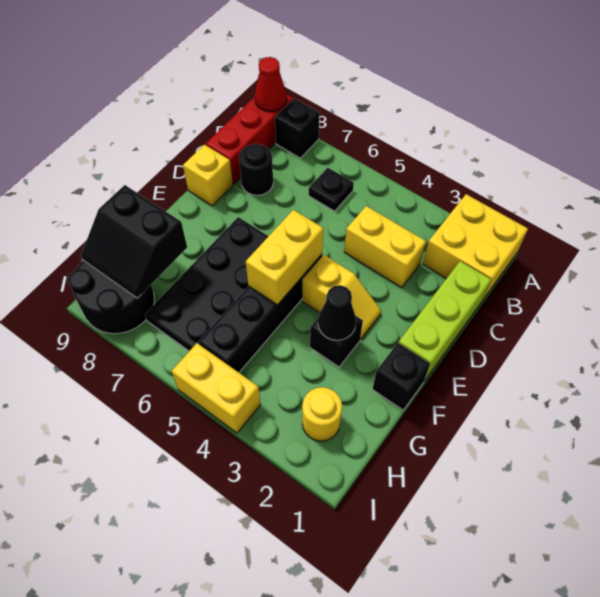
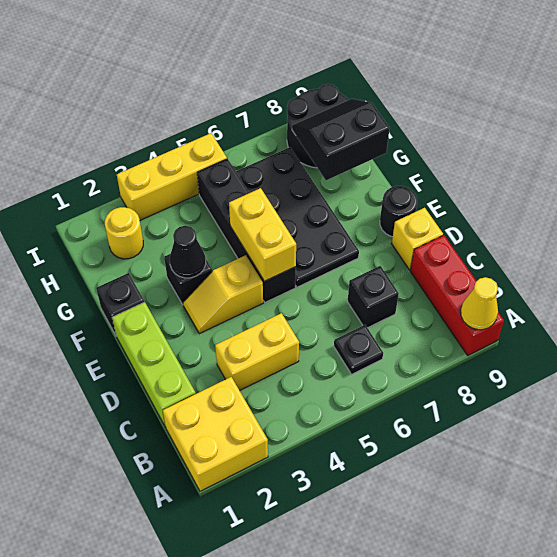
black brick A8 level 1 -> black brick C7 level 1
red cone A9 level 2 -> yellow cone A9 level 2
black round brick C8 level 1 -> black round brick E9 level 1
yellow brick I4:I5 level 1 -> yellow brick I3:I5 level 1

